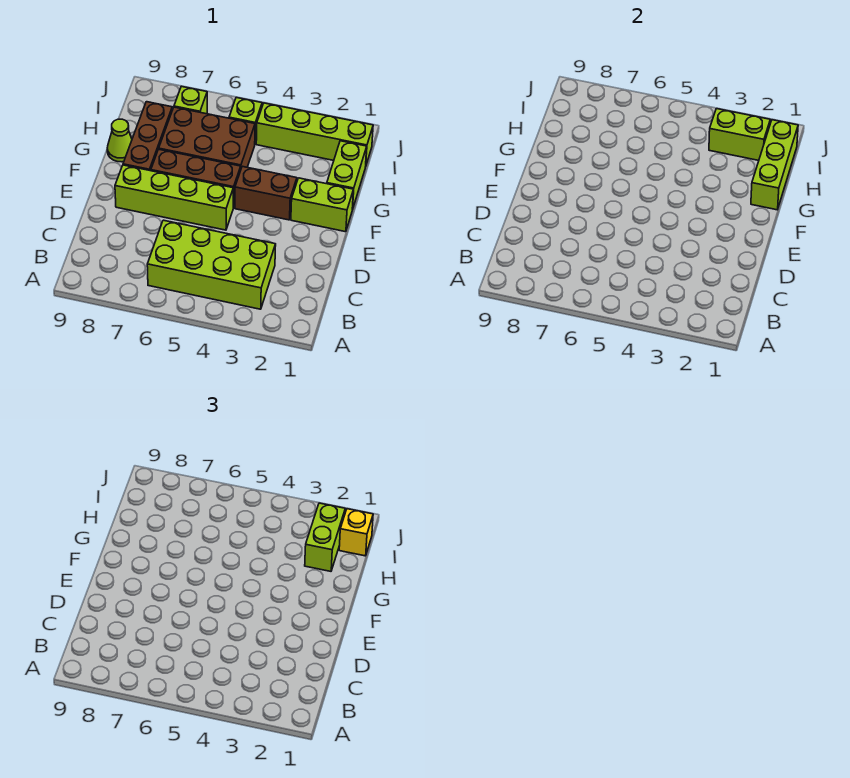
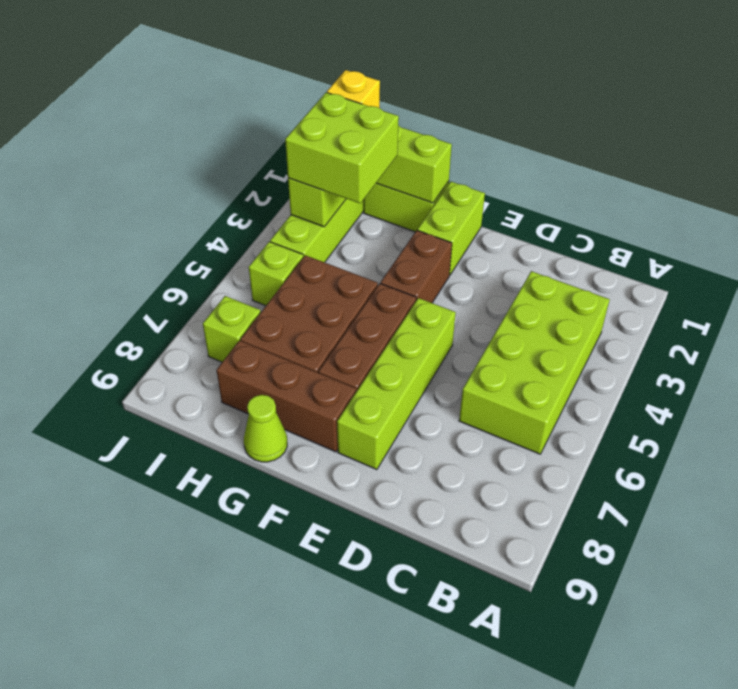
lime brick H2:I2 level 3 -> lime brick H2:I3 level 3

